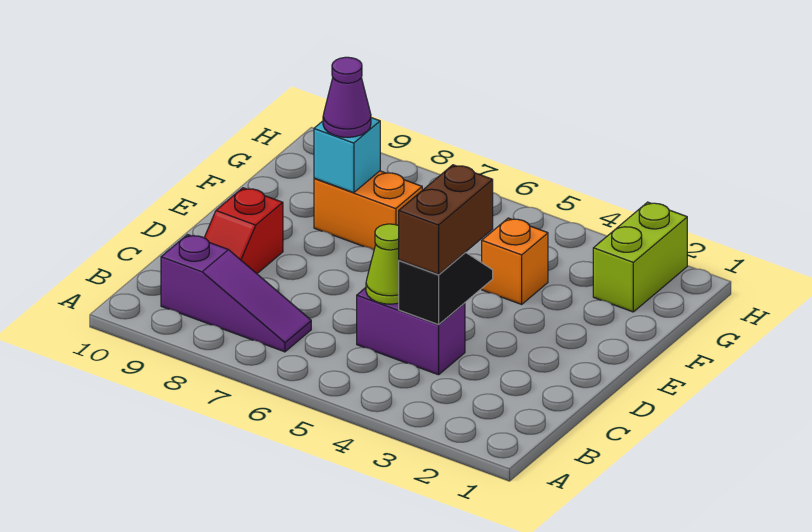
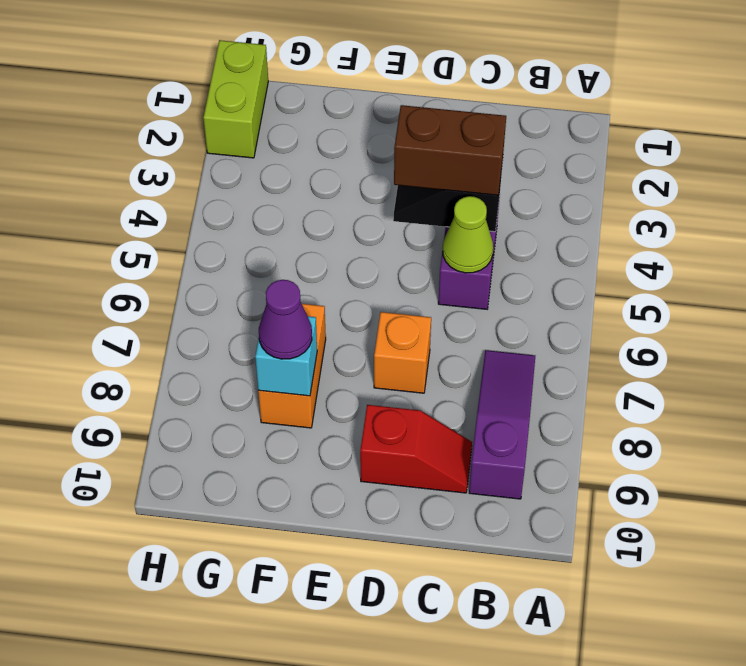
orange brick F4 level 1 -> orange brick D7 level 1
lime brick G2:H2 level 1 -> lime brick H1:H2 level 1

